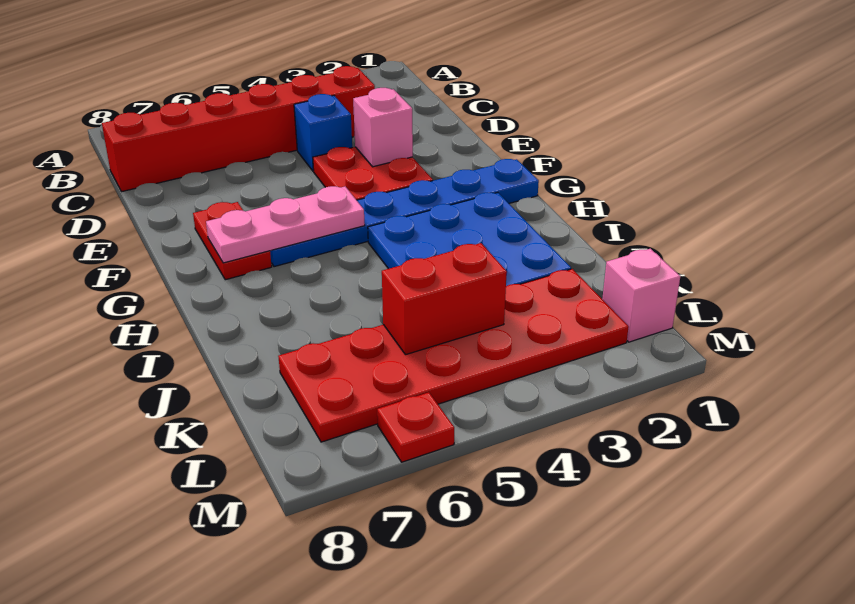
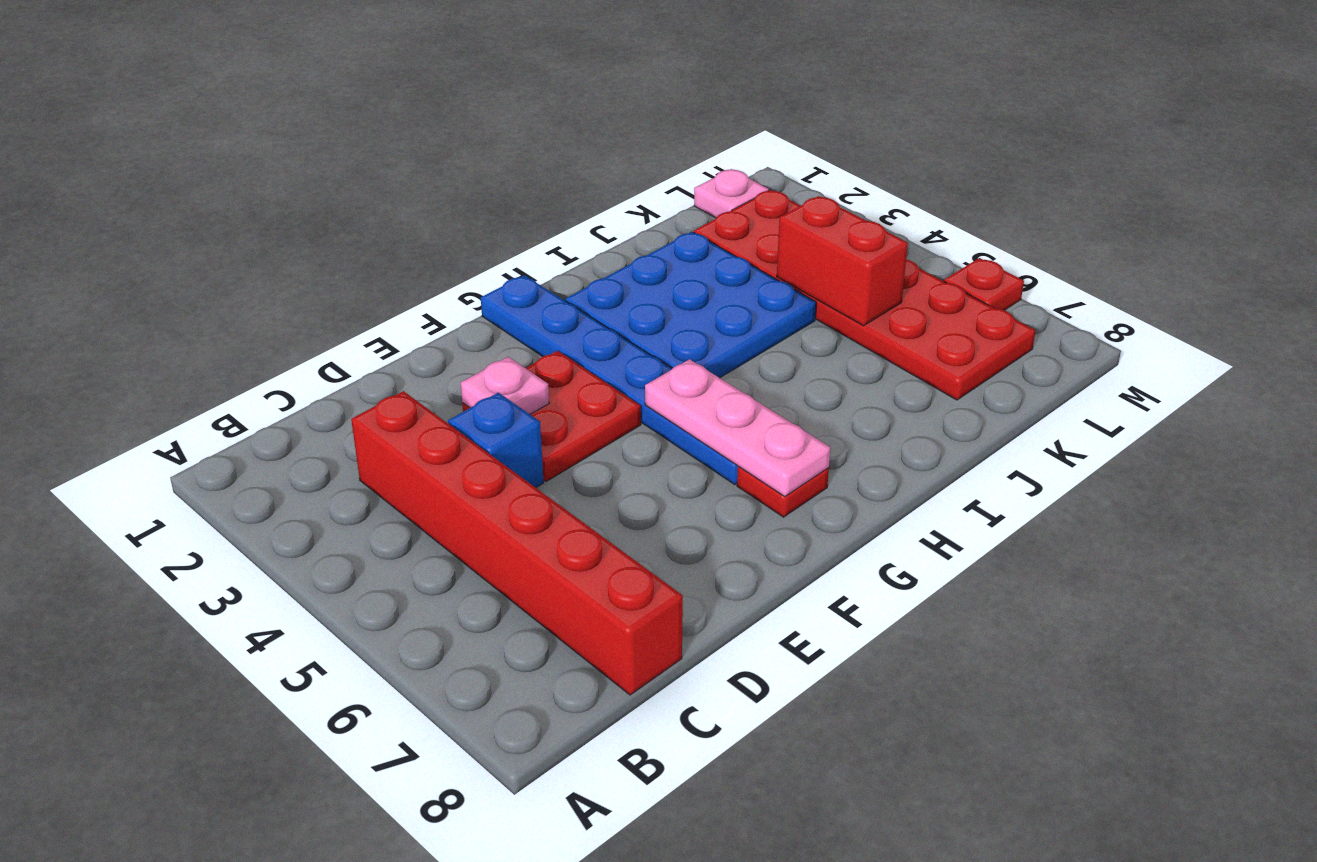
pink brick E3 level 2 -> pink plate E3 level 2
red plate F7:G7 level 1 -> red plate G7 level 1
pink brick L1 level 1 -> pink plate L1 level 1

